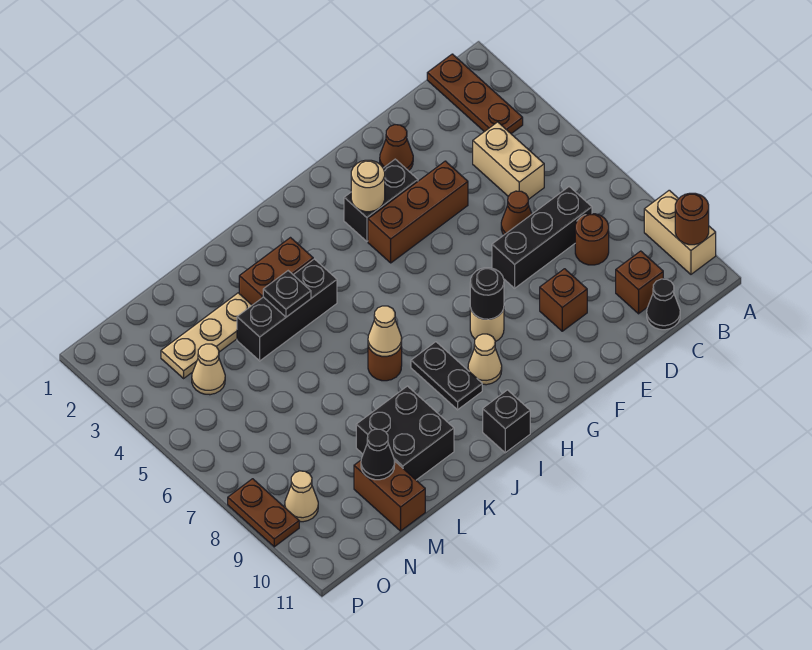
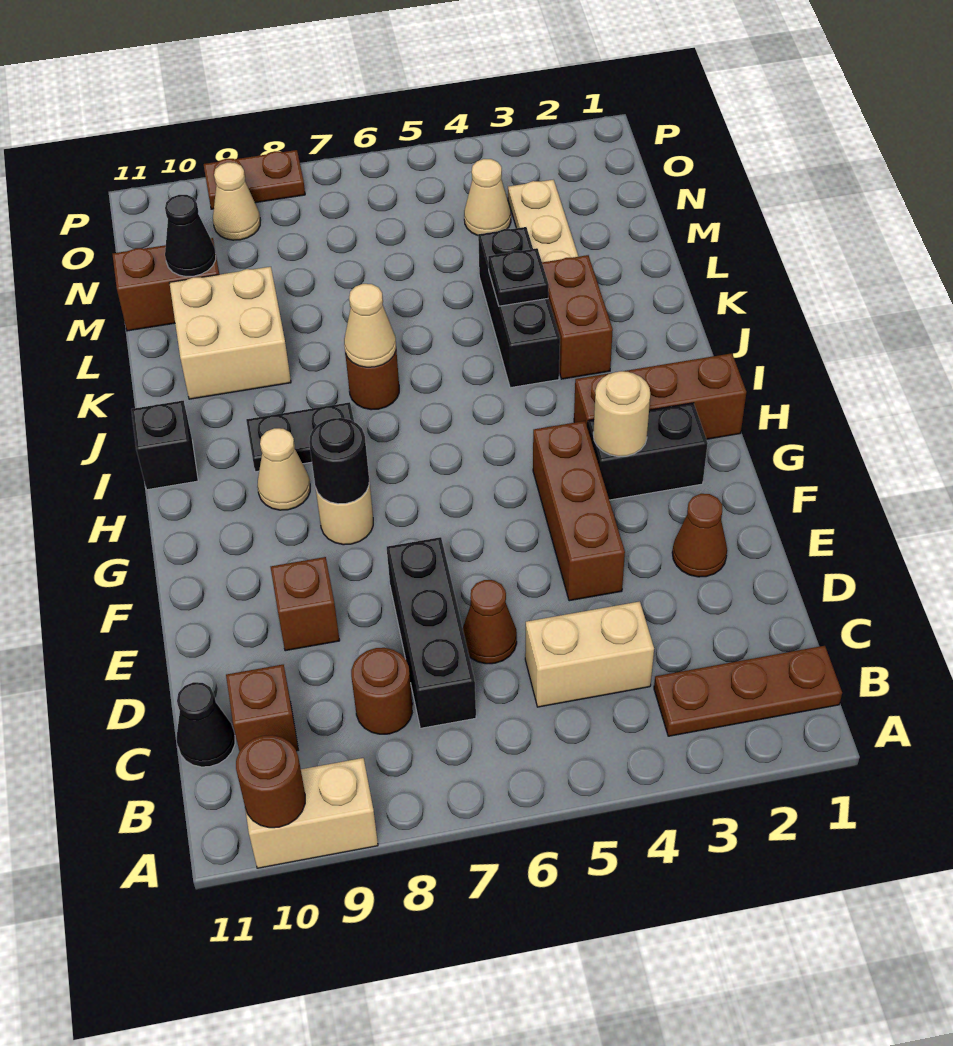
black brick F3:G3 level 1 -> black brick G2:G3 level 1
none -> brown brick H1:H3 level 1
black brick K9:L10 level 1 -> tan brick K9:L10 level 1

